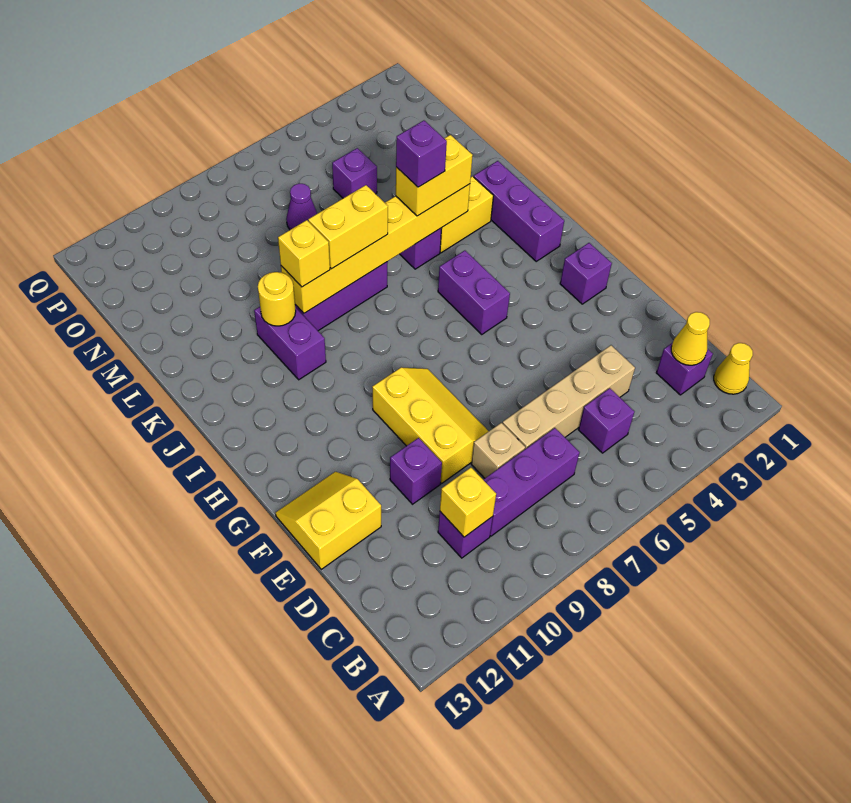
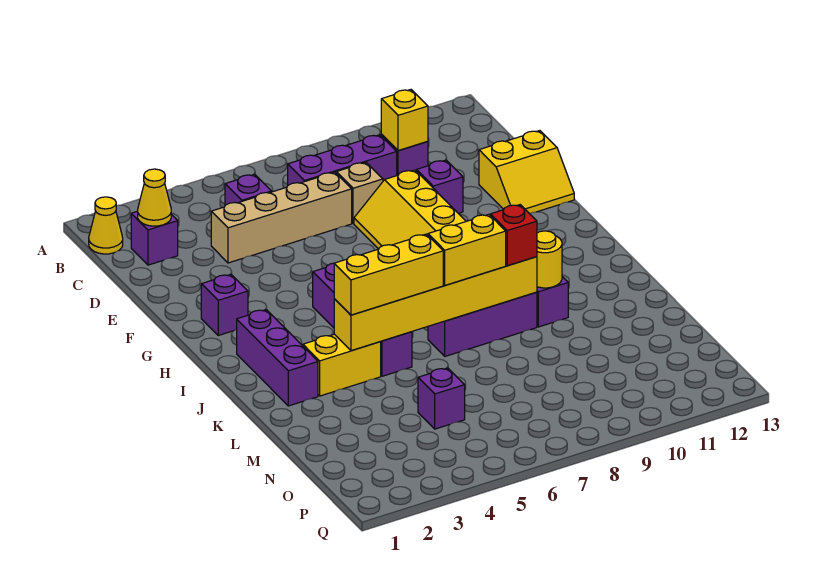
yellow brick K4:K5 level 3 -> yellow brick K4:K6 level 3
purple brick K5 level 4 -> none
yellow brick K9 level 3 -> red brick K9 level 3
purple cone N7 level 1 -> none

